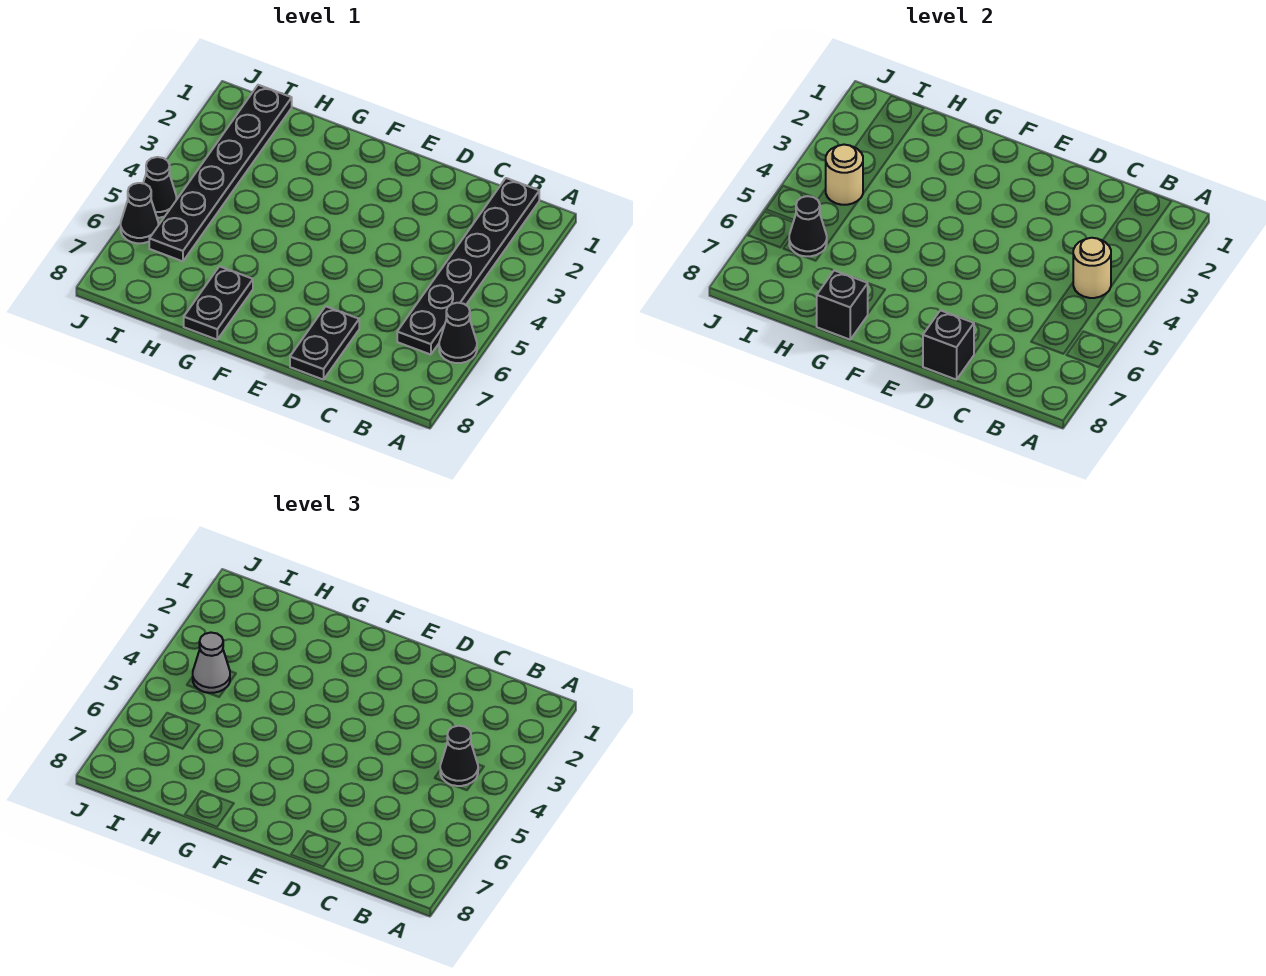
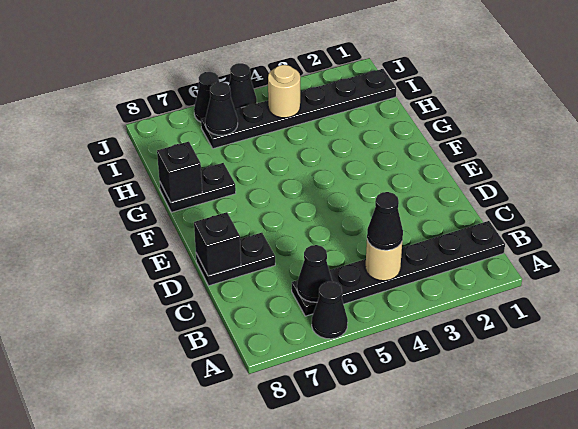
none -> black cone B6 level 2
grey cone I4 level 3 -> none

